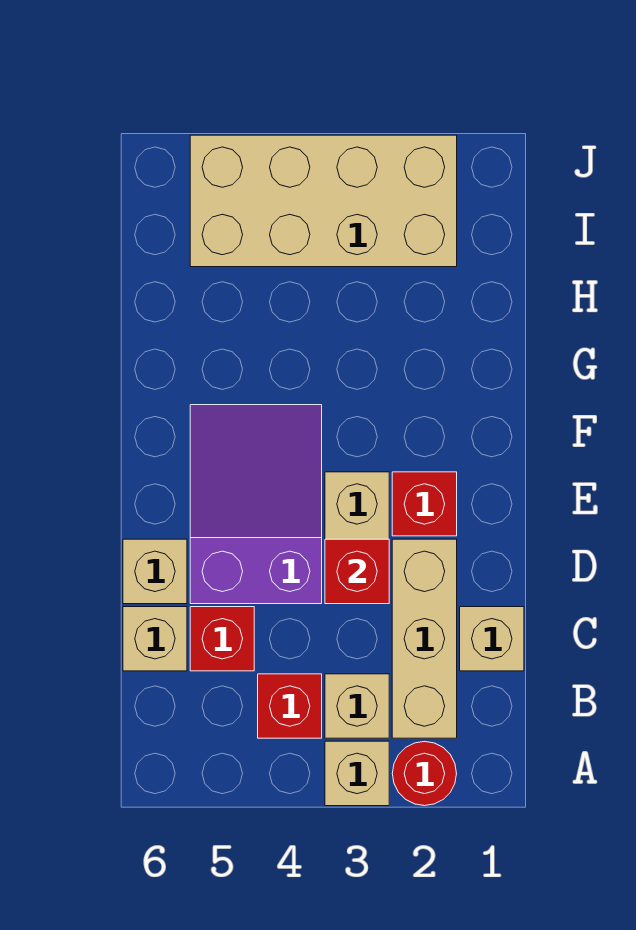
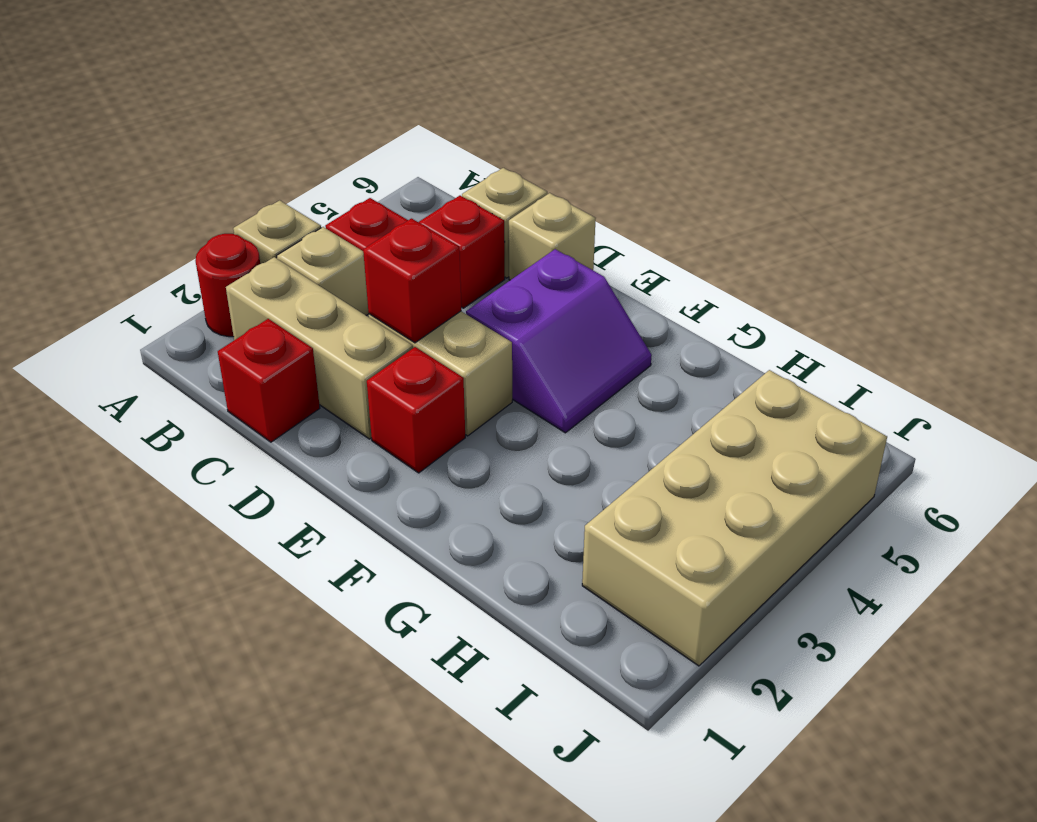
tan brick C1 level 1 -> red brick C1 level 1
purple slope D4:F5 level 1 top D -> purple slope E4:F5 level 1 top E

